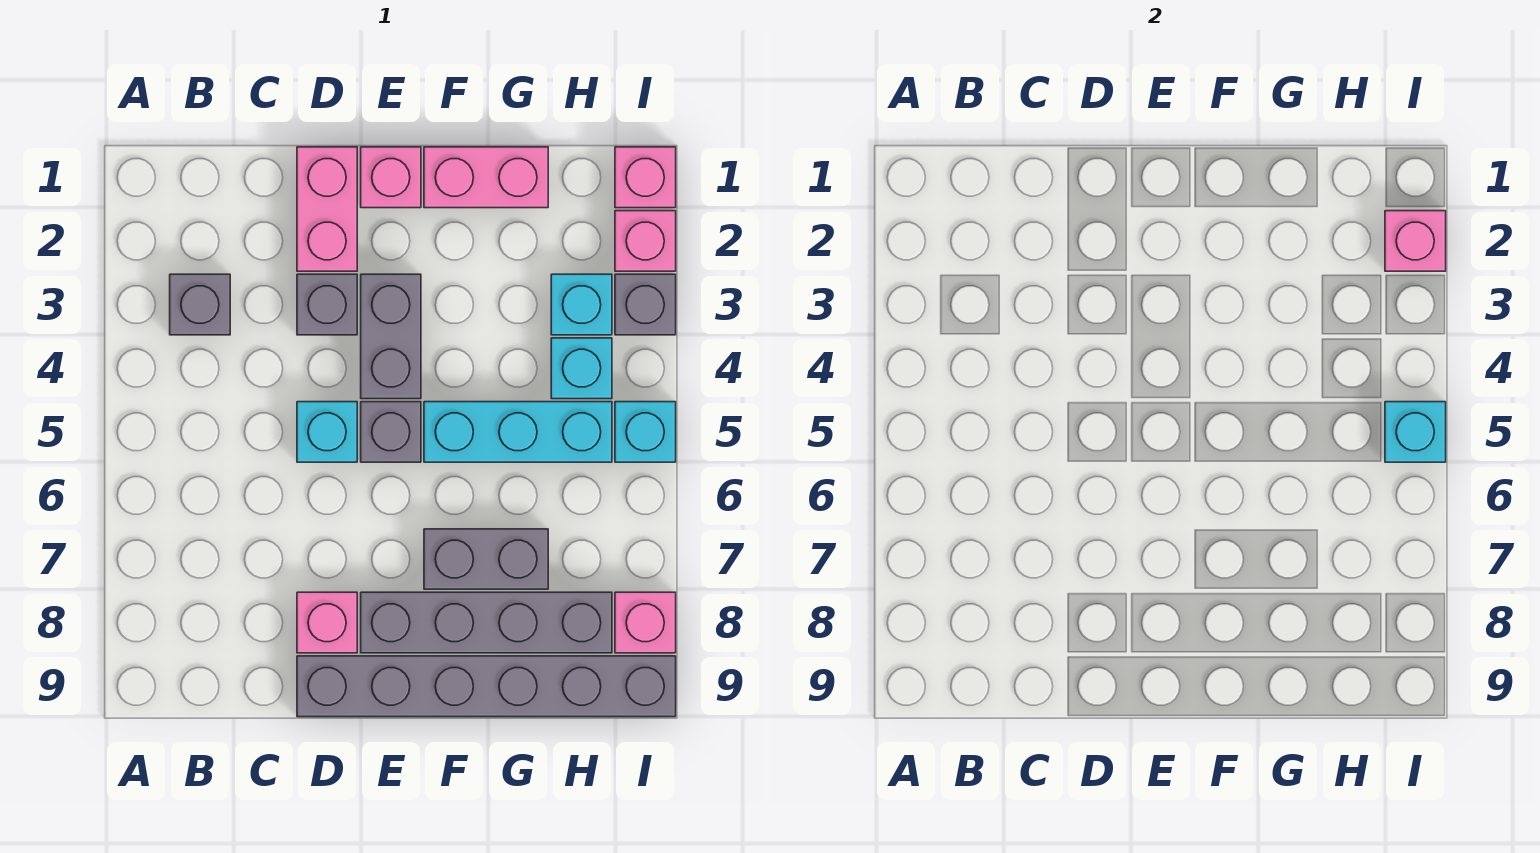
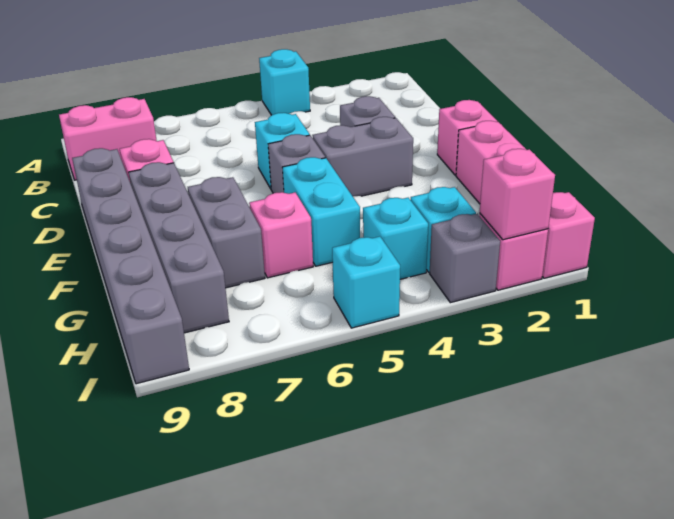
grey brick B3 level 1 -> none
pink brick D1:D2 level 1 -> pink brick B8:B9 level 1
cyan brick F5:H5 level 1 -> cyan brick F5:G5 level 1
cyan brick I5 level 2 -> cyan brick A4 level 1
pink brick I8 level 1 -> pink brick G6 level 1

